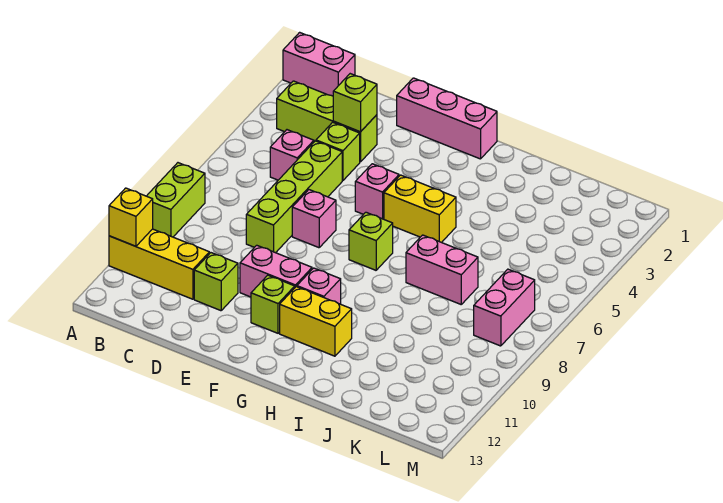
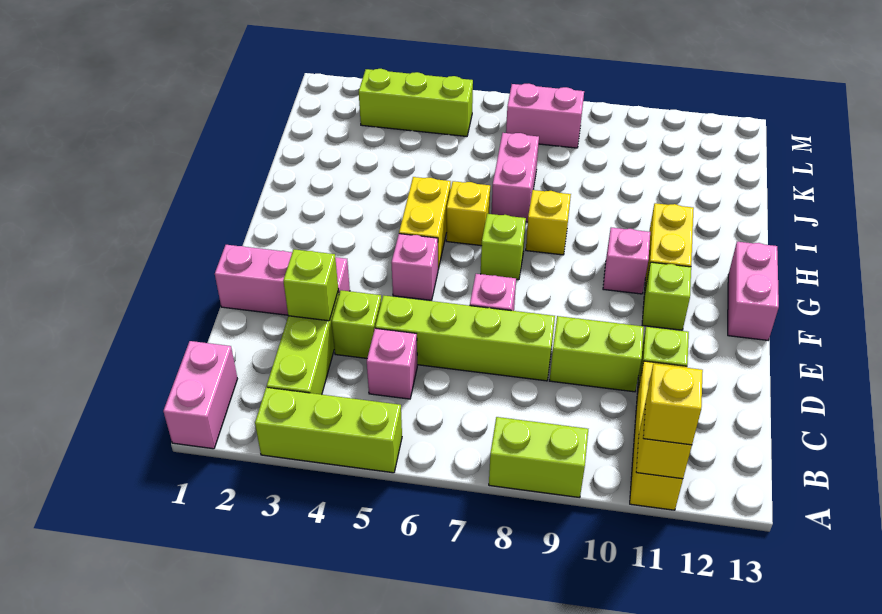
none -> lime brick A3:A5 level 1
none -> yellow brick A11 level 3
none -> lime brick D9:D10 level 1
pink brick E1:G1 level 1 -> pink brick E1:E3 level 1
pink brick E10:F10 level 1 -> pink brick F13:G13 level 1
none -> yellow brick H6 level 1
none -> yellow brick H8 level 1
none -> lime brick L3:L5 level 1

